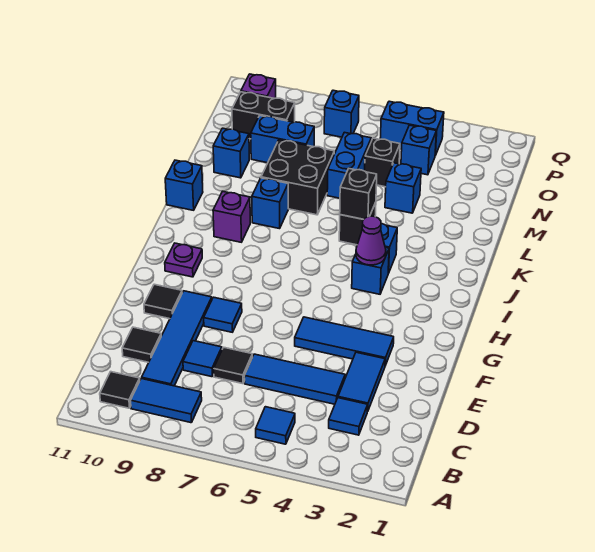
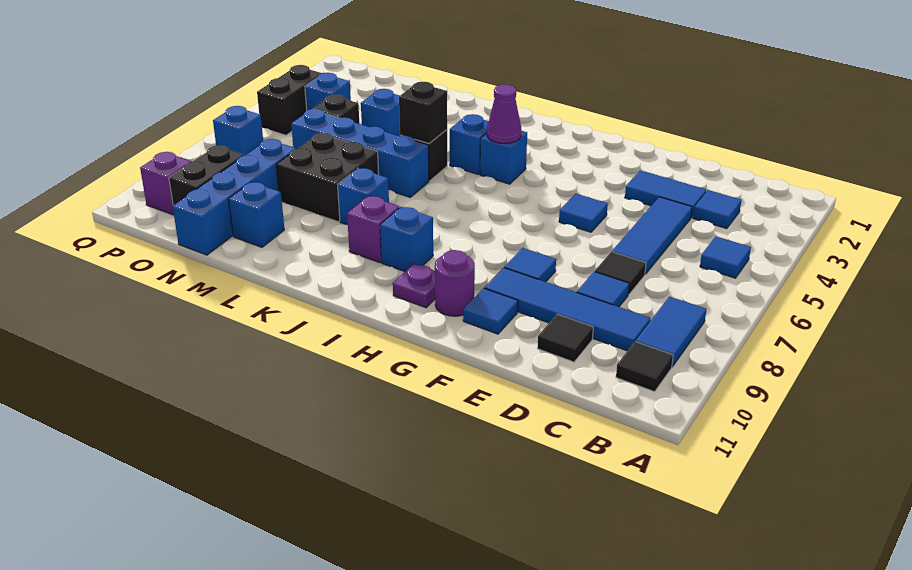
blue tile F3:F5 level 1 -> blue tile F5 level 1
black tile F10 level 1 -> blue tile F10 level 1
none -> purple round brick G10 level 1
blue brick K11 level 1 -> blue brick I9 level 1
blue brick M6:N6 level 1 -> blue brick K6:N6 level 1
blue brick N8:N9 level 1 -> blue brick N8:N11 level 1
blue brick P4:P5 level 1 -> black brick P4:P5 level 1

